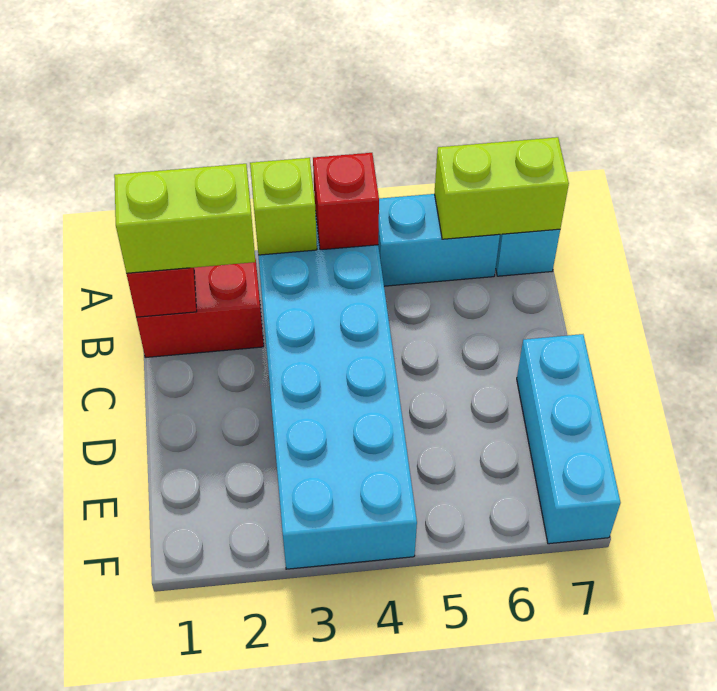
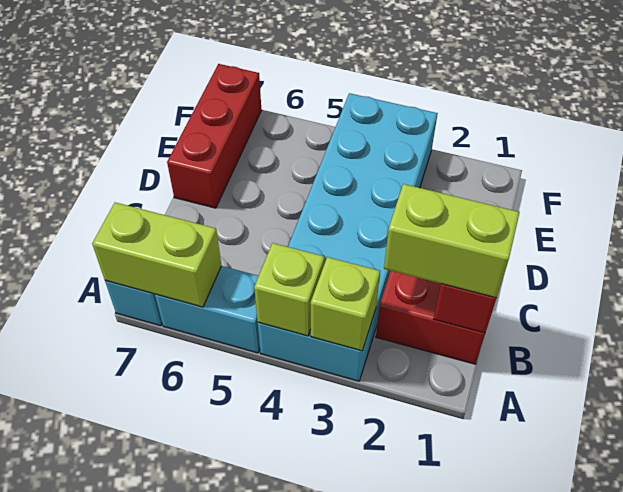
red brick A4 level 2 -> lime brick A4 level 2
cyan brick D7:F7 level 1 -> red brick D7:F7 level 1

